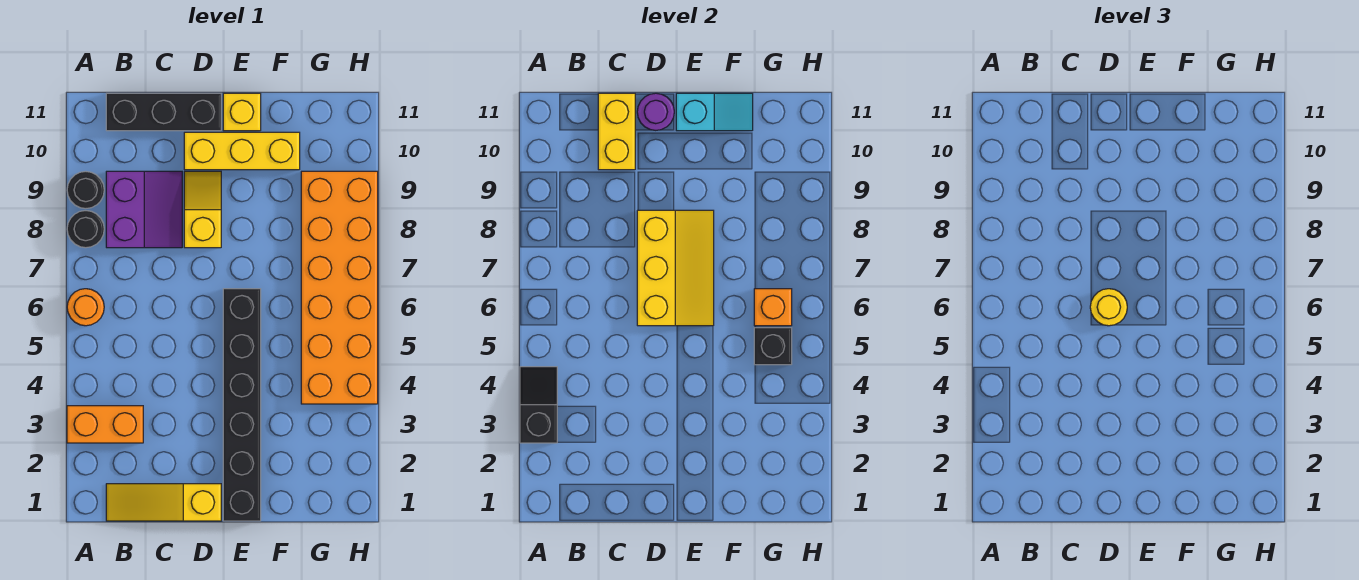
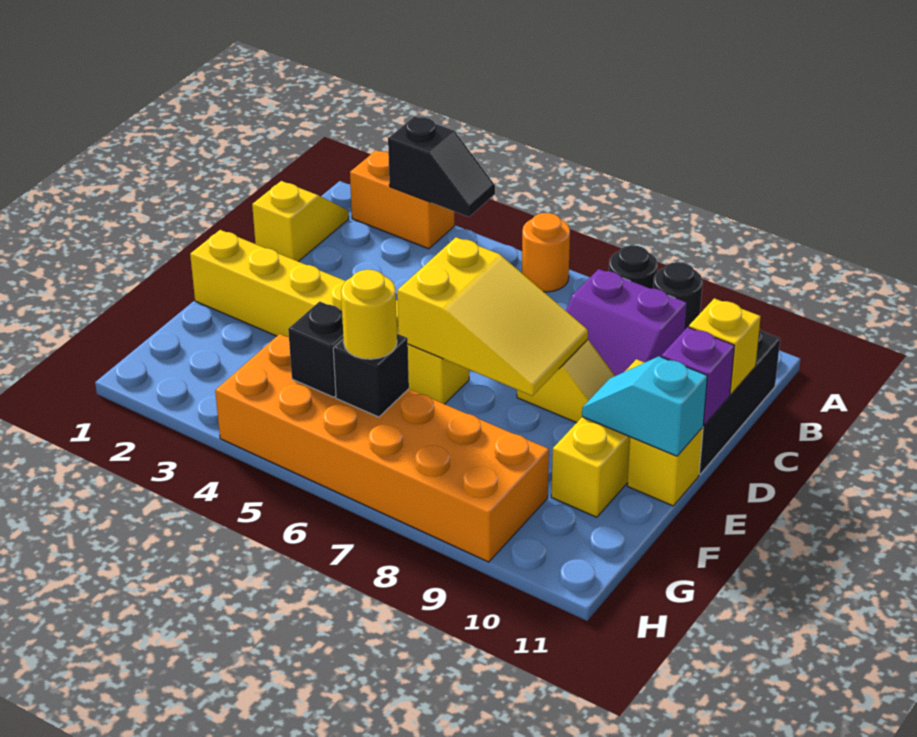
orange brick A3:B3 level 1 -> orange brick A2:A3 level 1
yellow slope B1:D1 level 1 top D -> yellow slope B1:C1 level 1 top C
yellow brick C10:C11 level 2 -> yellow brick C11 level 2
yellow slope D6:E8 level 2 top D -> yellow slope D6:E8 level 2 top 6
yellow round brick D6 level 3 -> yellow round brick G6 level 3
purple round brick D11 level 2 -> purple brick D11 level 2
black brick E1:E6 level 1 -> yellow brick E1:E6 level 1
cyan slope E11:F11 level 2 top E -> cyan slope E10:E11 level 2 top 11
orange brick G6 level 2 -> black brick G6 level 2

